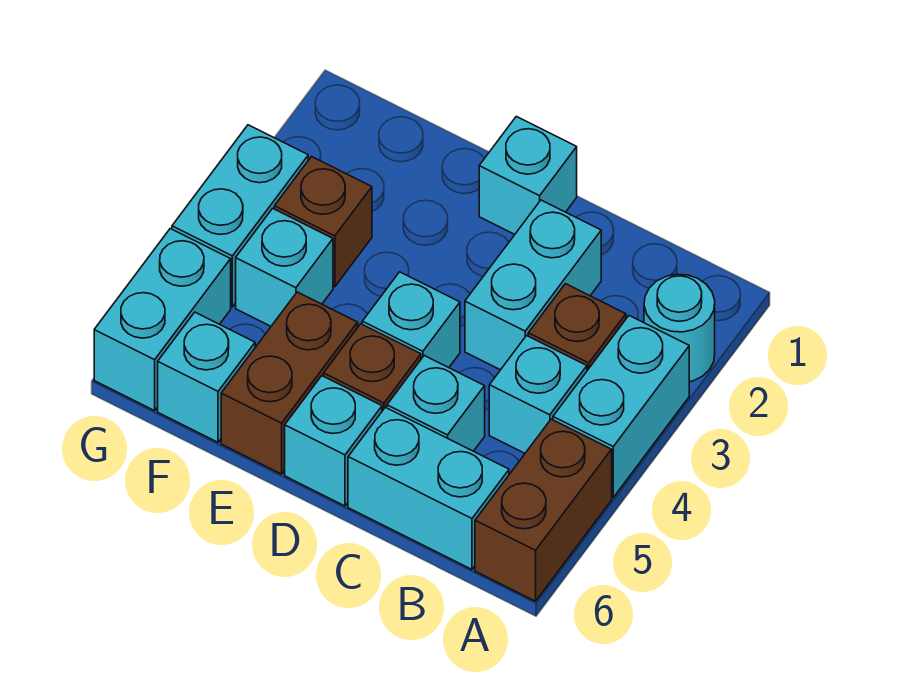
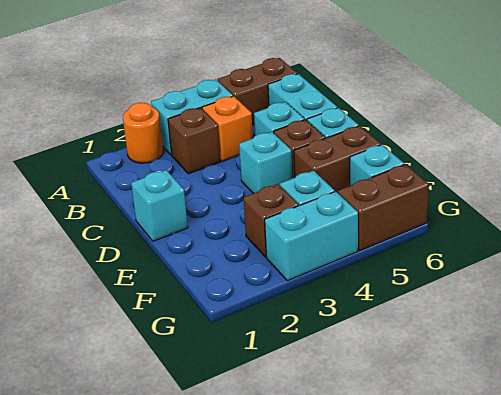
cyan round brick A2 level 1 -> orange round brick A2 level 1
cyan brick B4 level 1 -> orange brick B4 level 1
cyan brick C2:C3 level 1 -> none
cyan brick G5:G6 level 1 -> brown brick G5:G6 level 1

